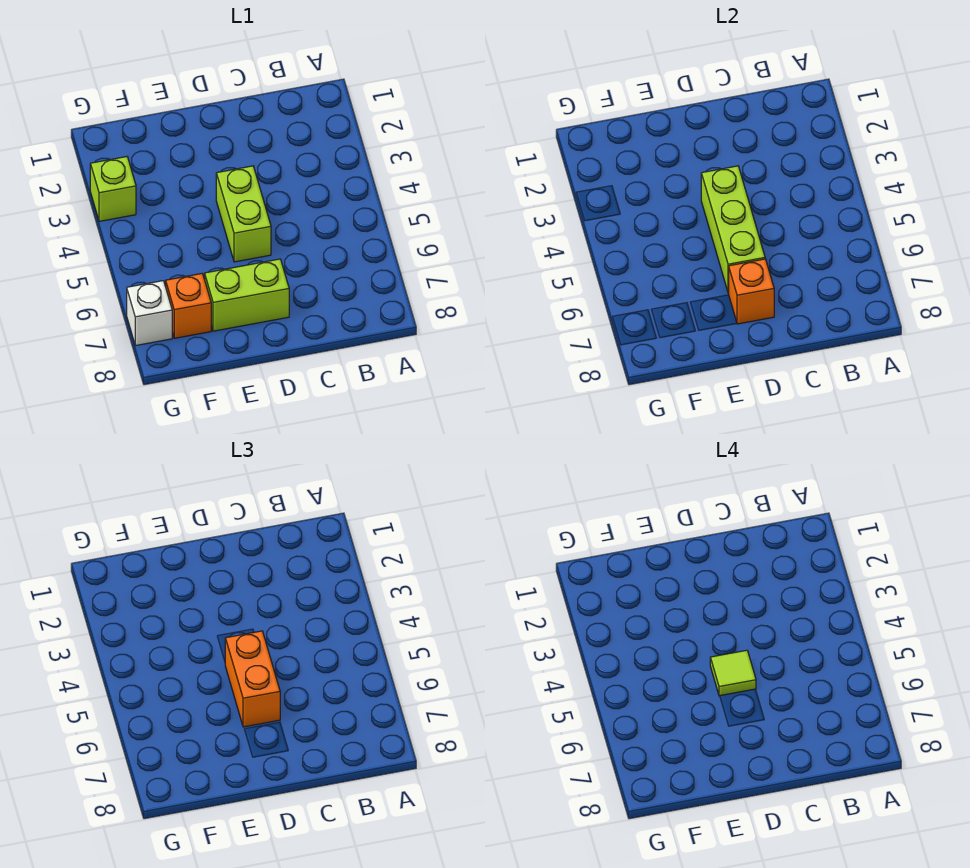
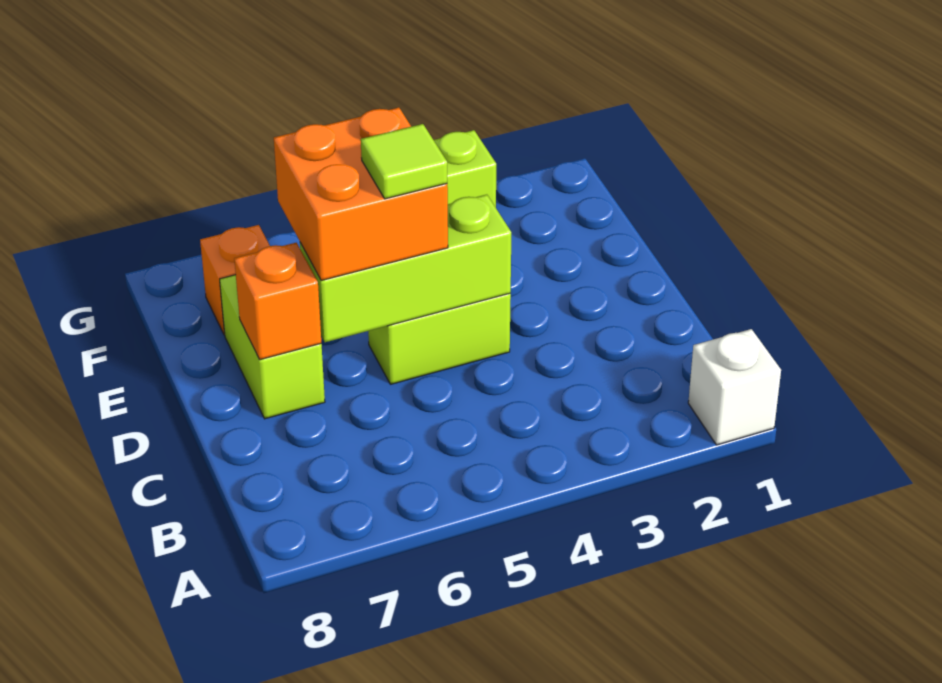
orange brick D5:D6 level 3 -> orange brick D5:E6 level 3
white brick G7 level 1 -> white brick A1 level 1

